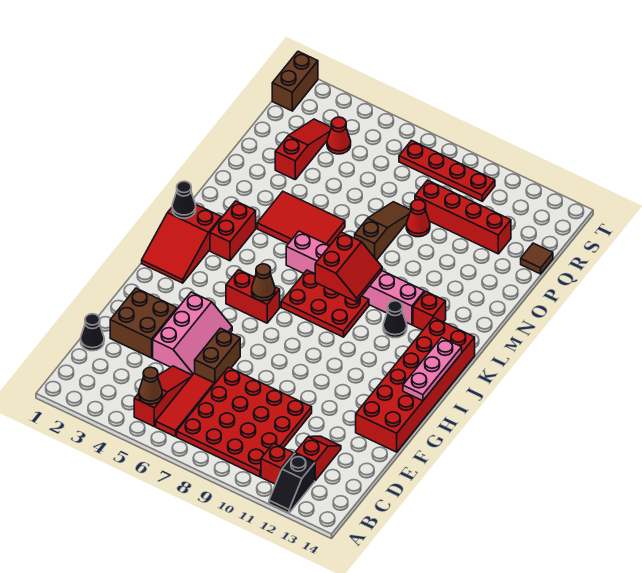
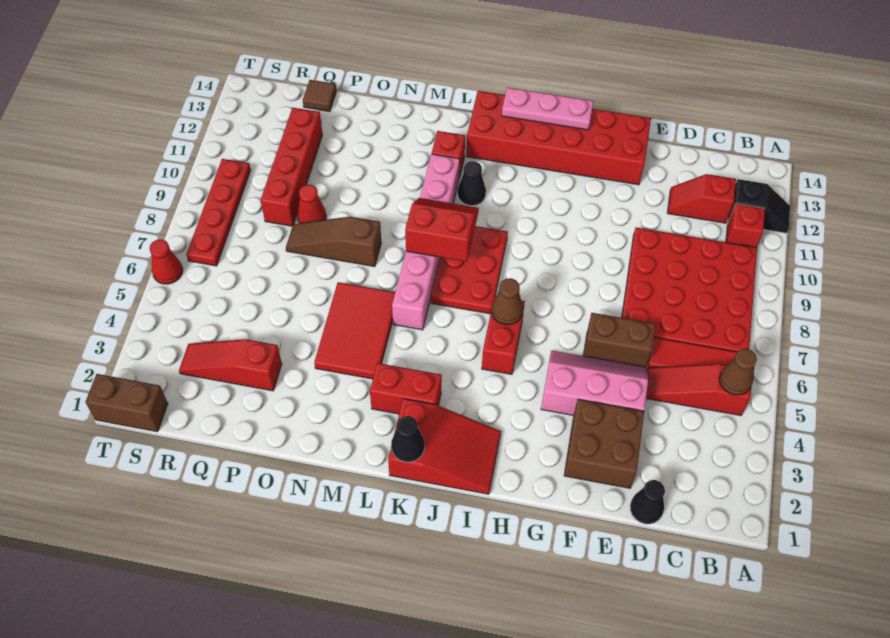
red cone R4 level 1 -> red cone T6 level 1

